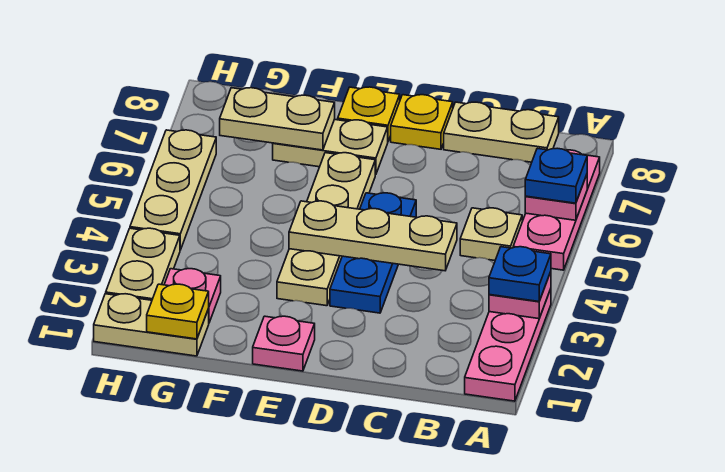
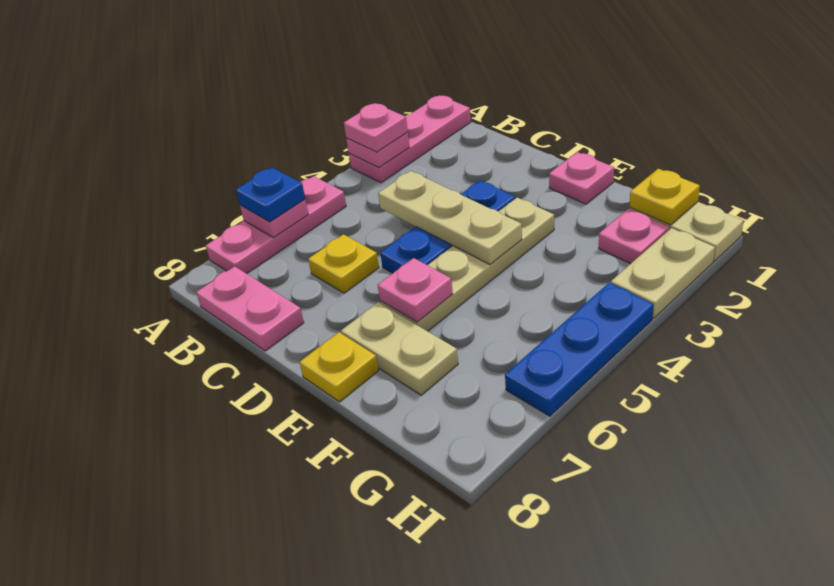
blue plate A3 level 3 -> pink plate A3 level 3
tan plate B5 level 1 -> none
tan plate B8:C8 level 1 -> pink plate B8:C8 level 1
yellow plate D8 level 1 -> yellow plate C6 level 1
none -> pink plate E6 level 2
tan plate F7:G7 level 2 -> none
tan plate H4:H6 level 1 -> blue plate H4:H6 level 1

